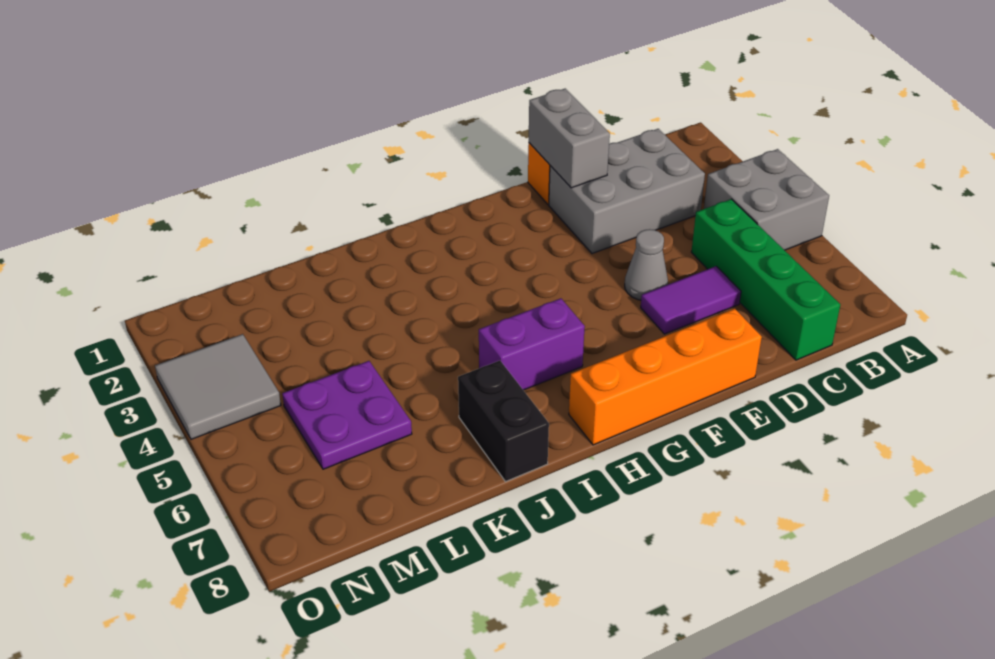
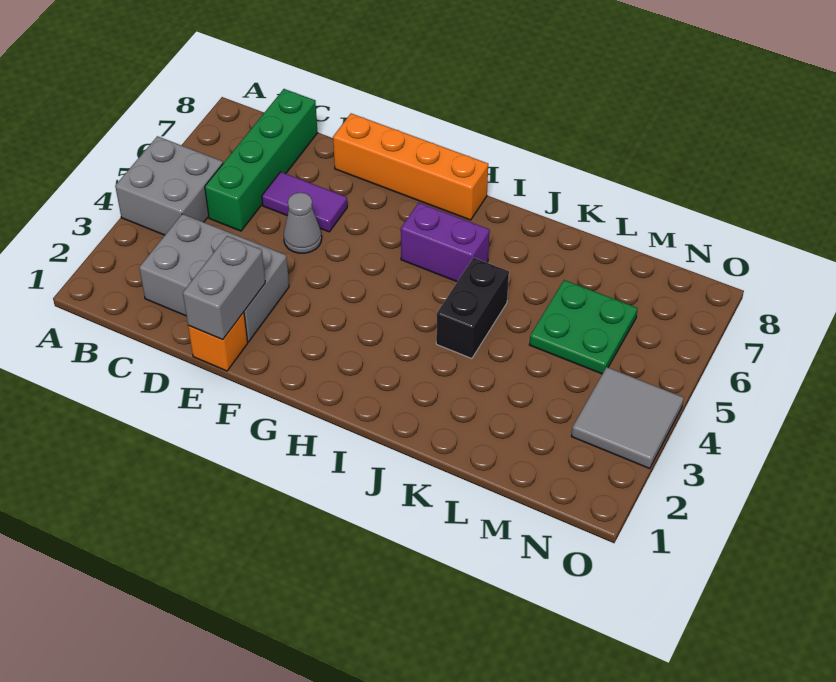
black brick J7:J8 level 1 -> black brick J4:J5 level 1
purple plate L5:M6 level 1 -> green plate L5:M6 level 1

